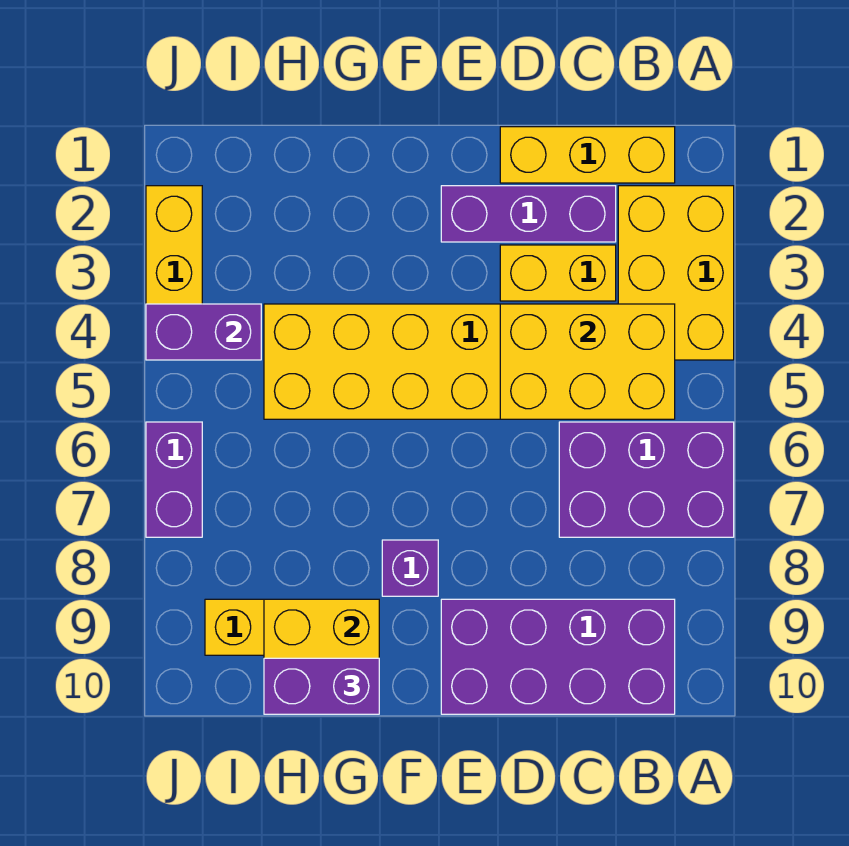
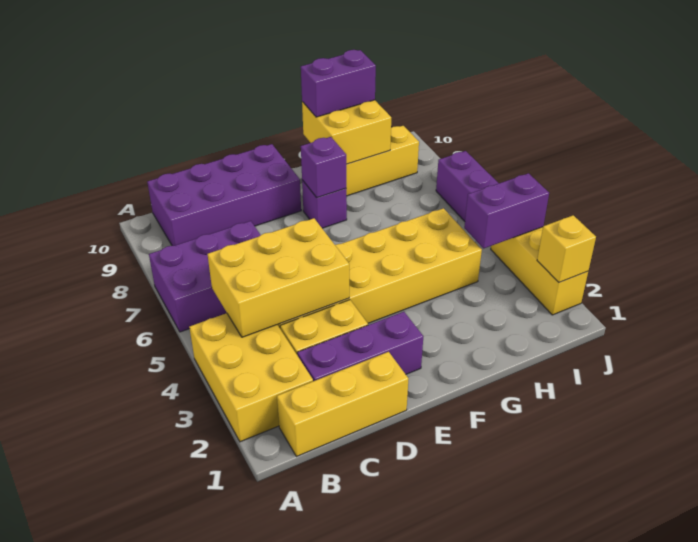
none -> purple brick F8 level 2
none -> yellow brick J2 level 2

